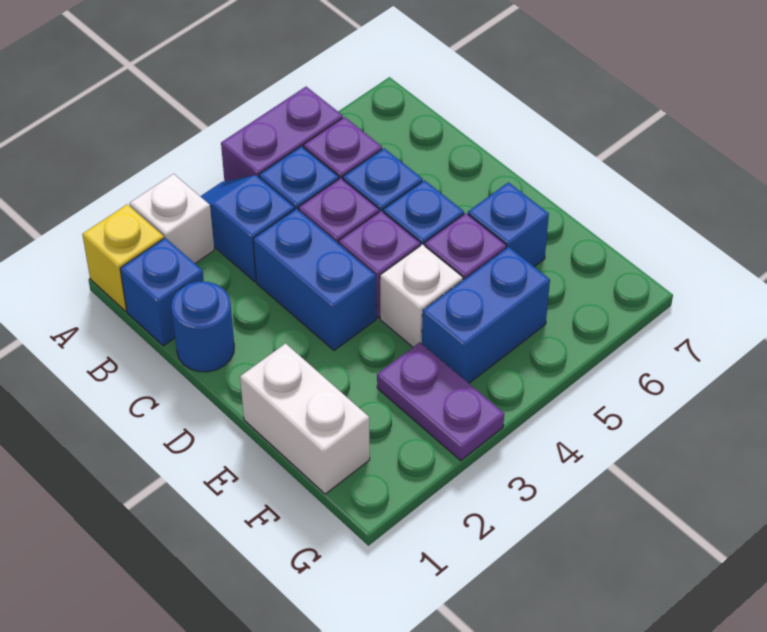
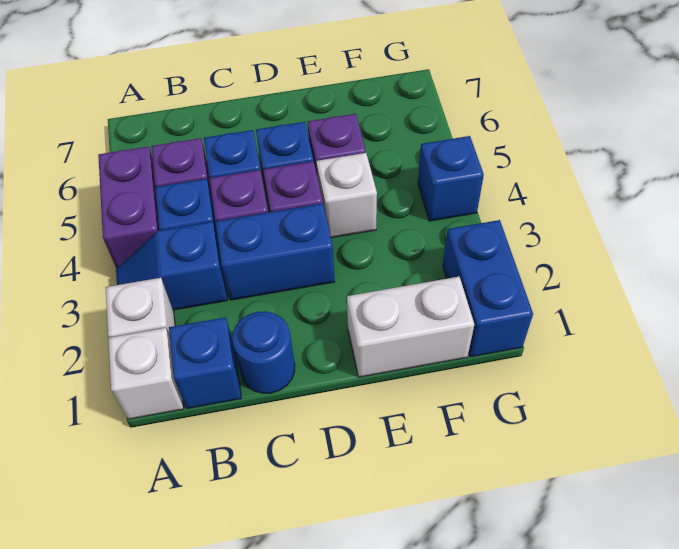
yellow brick A1 level 1 -> white brick A1 level 1
blue brick E6 level 1 -> blue brick G4 level 1
purple plate F3:G3 level 1 -> none
blue brick F4:F5 level 1 -> blue brick G1:G2 level 1

